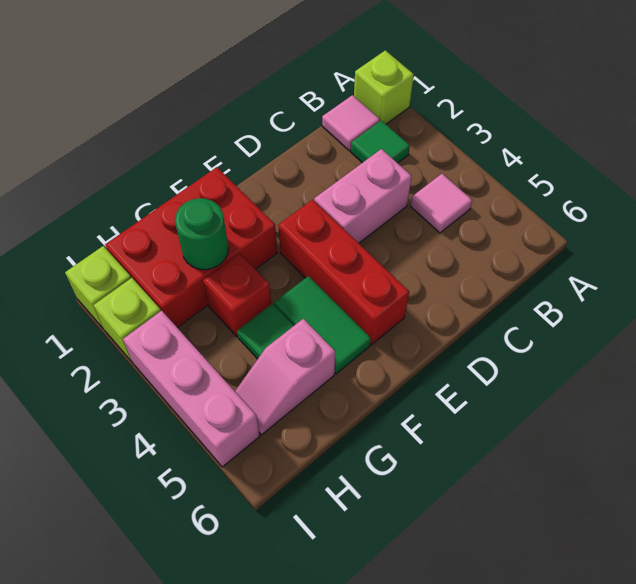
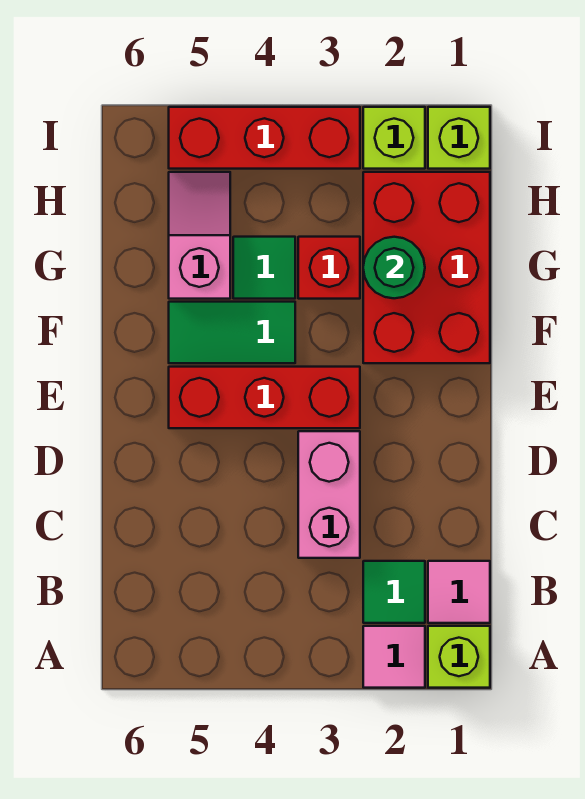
pink tile B4 level 1 -> pink tile A2 level 1
pink brick I3:I5 level 1 -> red brick I3:I5 level 1

